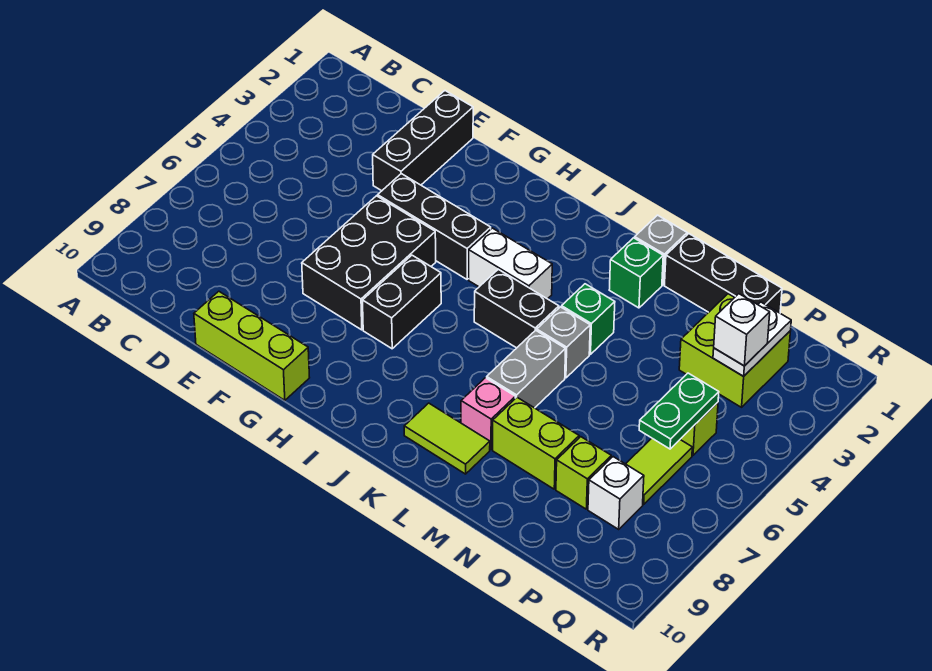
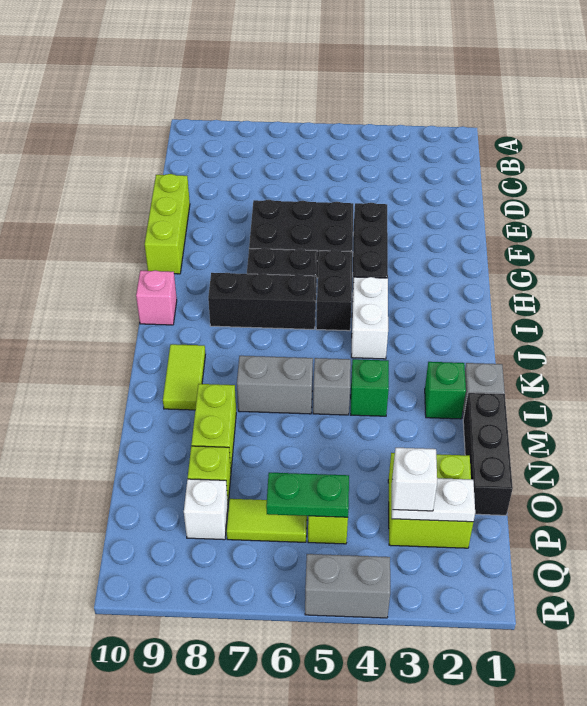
black brick E1:E3 level 1 -> black brick I6:I8 level 1
black brick J5:K5 level 1 -> black brick H5:I5 level 1
pink brick L8 level 1 -> pink brick I10 level 1
none -> grey brick R4:R5 level 1

